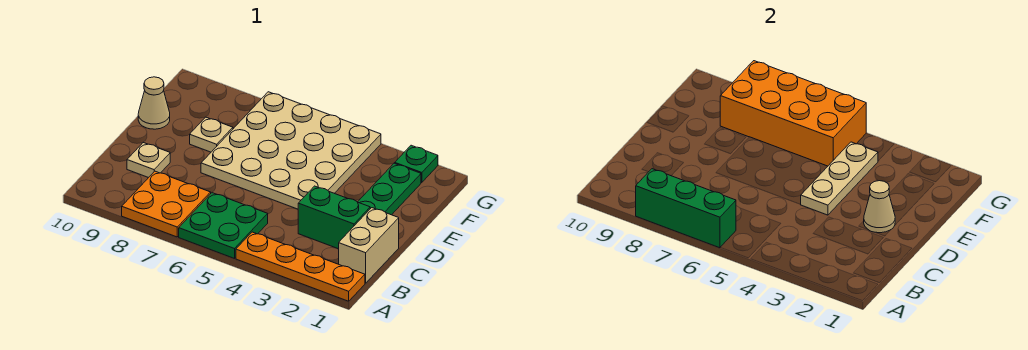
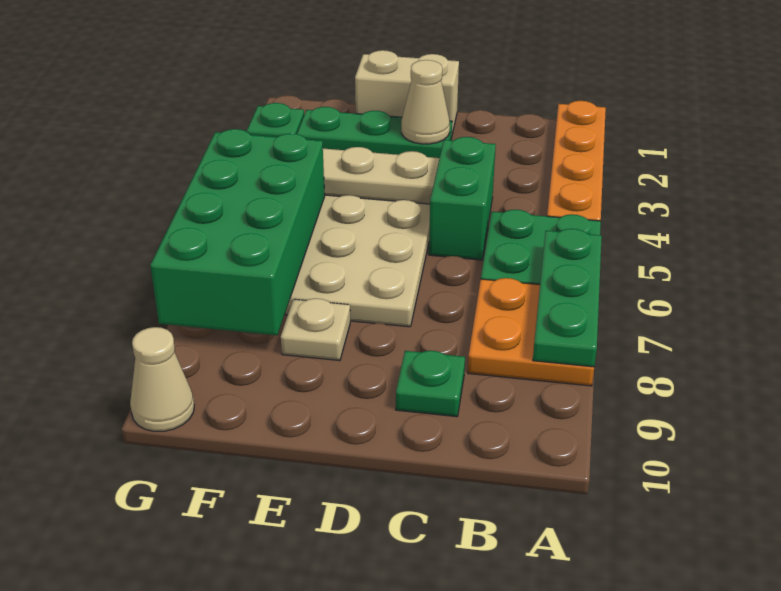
green brick A6:A8 level 2 -> green plate A6:A8 level 2
tan brick B1:C1 level 1 -> tan brick D1:E1 level 1
green brick C2:C3 level 1 -> green brick C4:C5 level 1
tan plate C9 level 1 -> green plate C9 level 1
tan cone E10 level 1 -> tan cone G10 level 1
orange brick F5:G8 level 2 -> green brick F5:G8 level 2

